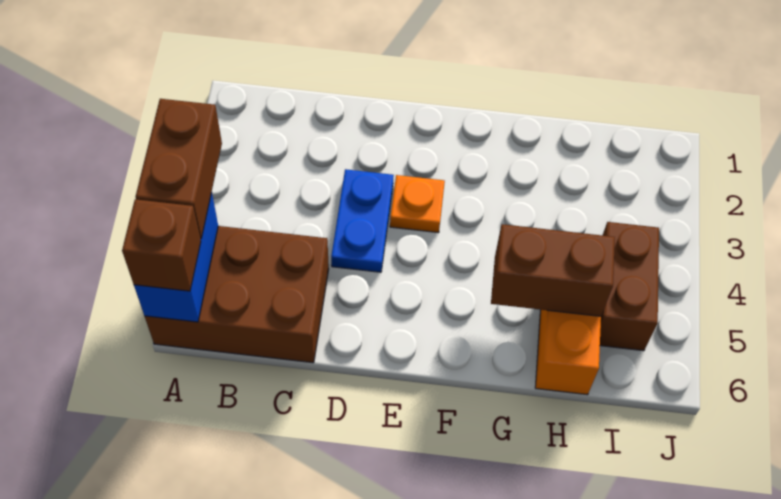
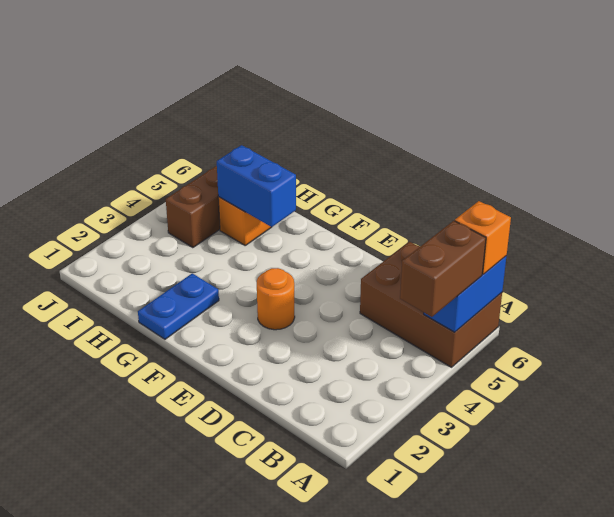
brown brick A6 level 3 -> orange brick A6 level 3
blue plate D3:D4 level 1 -> blue plate G1:G2 level 1
orange plate E3 level 1 -> orange round brick E3 level 1
brown brick G5:H5 level 2 -> blue brick G5:H5 level 2

